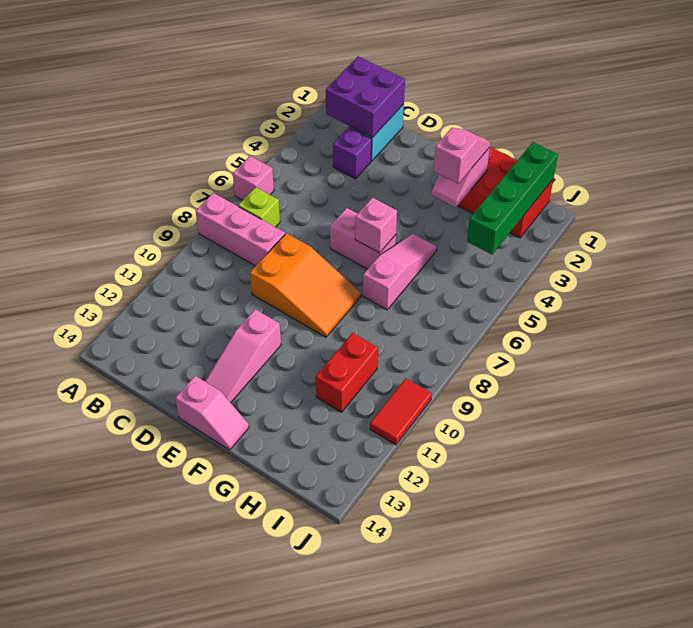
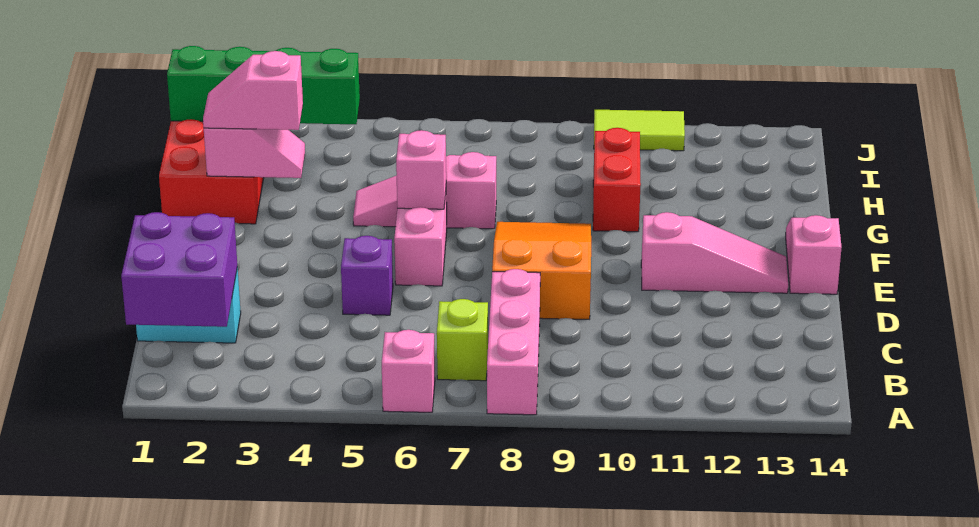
purple brick C3 level 1 -> purple brick D5 level 1
red brick H10:H11 level 1 -> red brick G10:H10 level 1
red tile J10:J11 level 1 -> lime tile J10:J11 level 1

